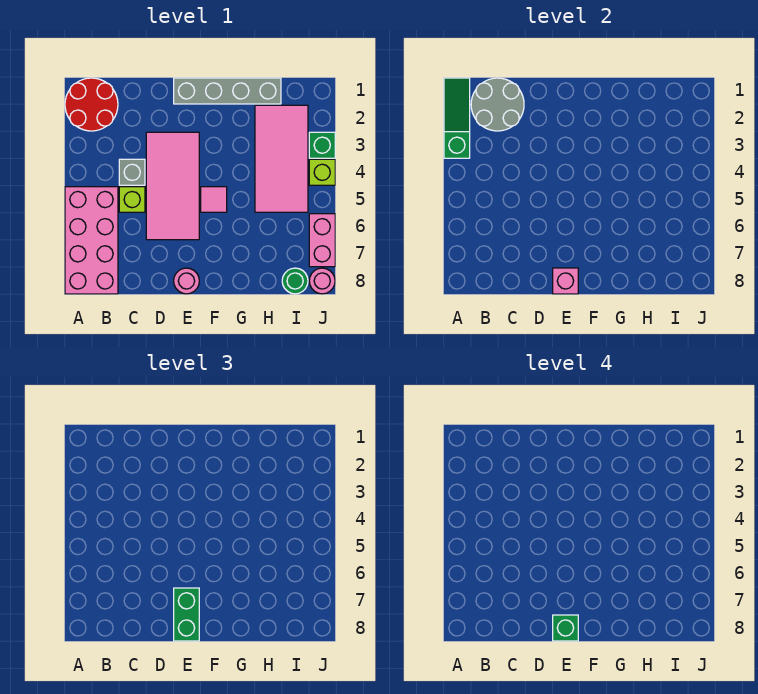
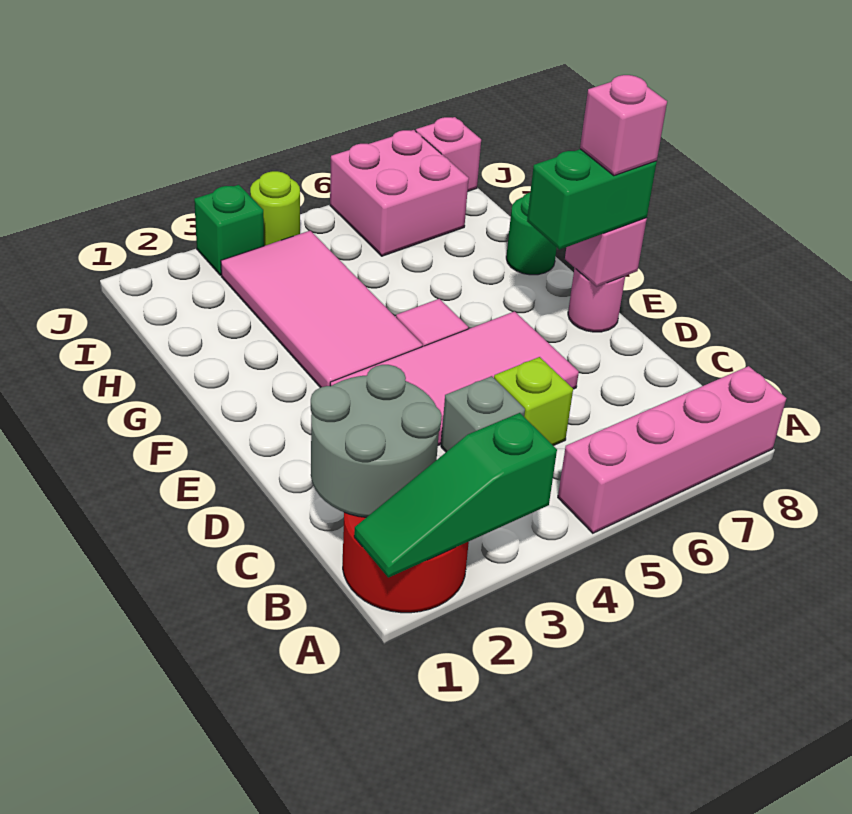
pink brick A5:B8 level 1 -> pink brick A5:A8 level 1
grey brick E1:H1 level 1 -> none
green brick E8 level 4 -> pink brick E8 level 4
pink tile H2:I5 level 1 -> pink tile F3:I4 level 1
green round brick I8 level 1 -> green round brick G8 level 1
lime brick J4 level 1 -> lime round brick J4 level 1
pink brick J6:J7 level 1 -> pink brick I6:J7 level 1
pink round brick J8 level 1 -> pink brick J8 level 1

